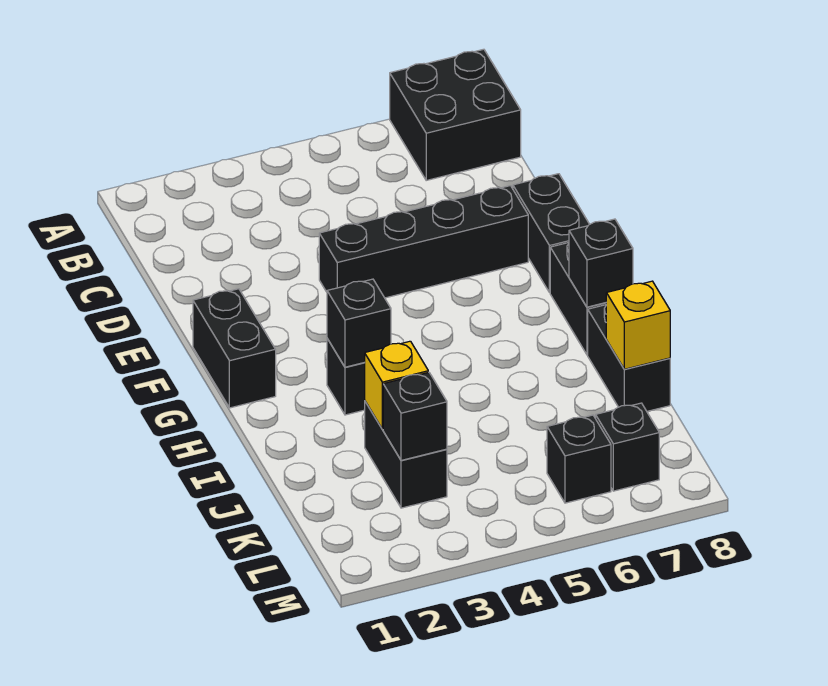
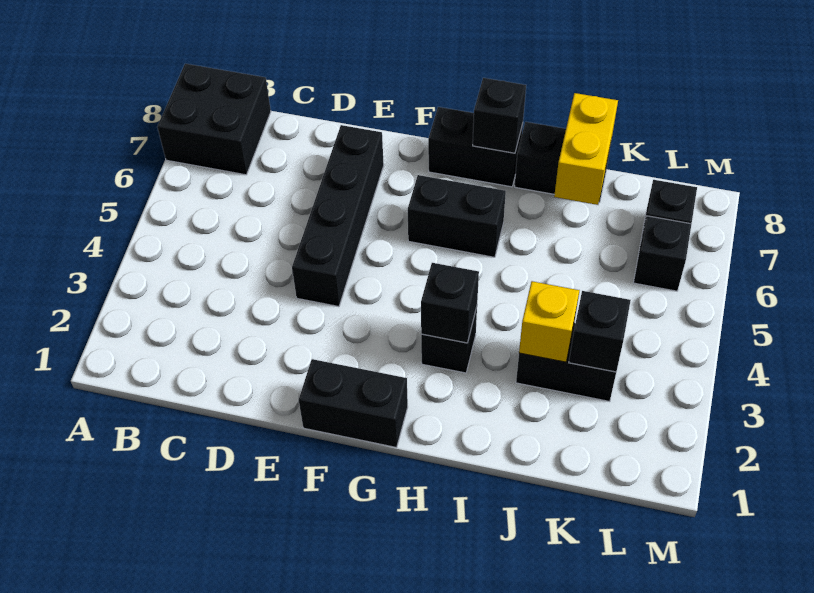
black brick E8:F8 level 1 -> black brick G6:H6 level 1
yellow brick J8 level 2 -> yellow brick J7:J8 level 2

